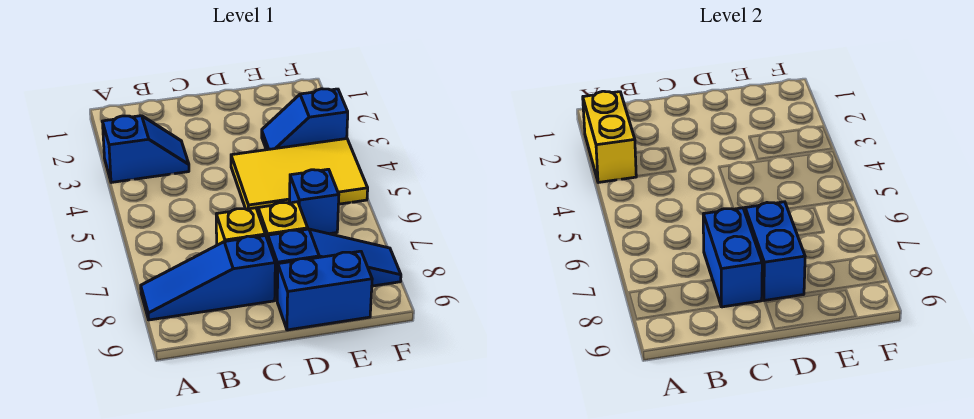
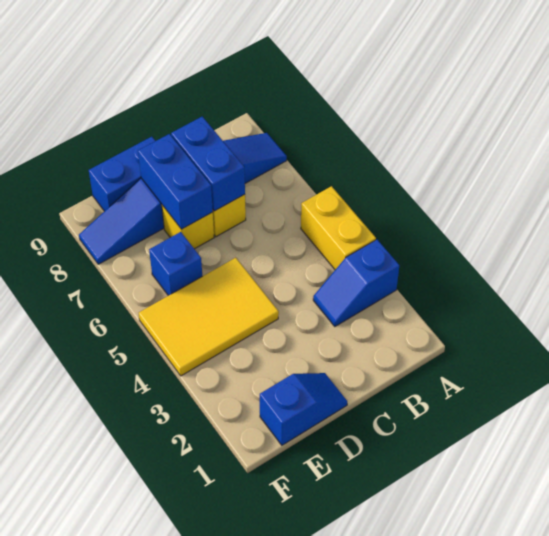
yellow brick A2:A3 level 2 -> yellow brick A4:A5 level 1
blue slope E3:F3 level 1 top F -> blue slope D1:E1 level 1 top E

